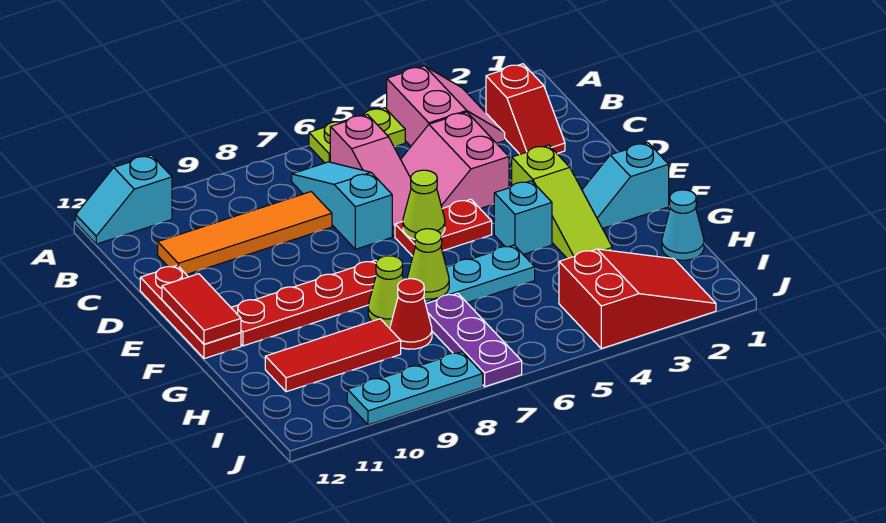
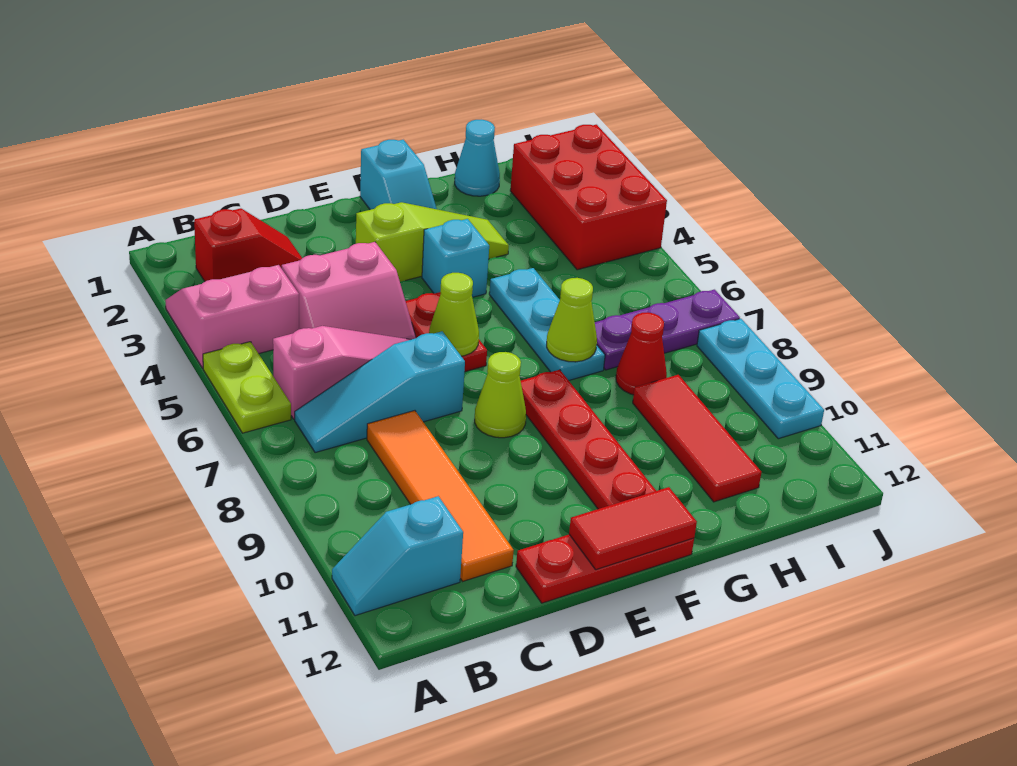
cyan slope A11:A12 level 1 top 11 -> cyan slope A11:B11 level 1 top B
lime cone G8 level 1 -> lime cone E8 level 1
red slope I2:J4 level 1 top 4 -> red brick I2:J4 level 1

